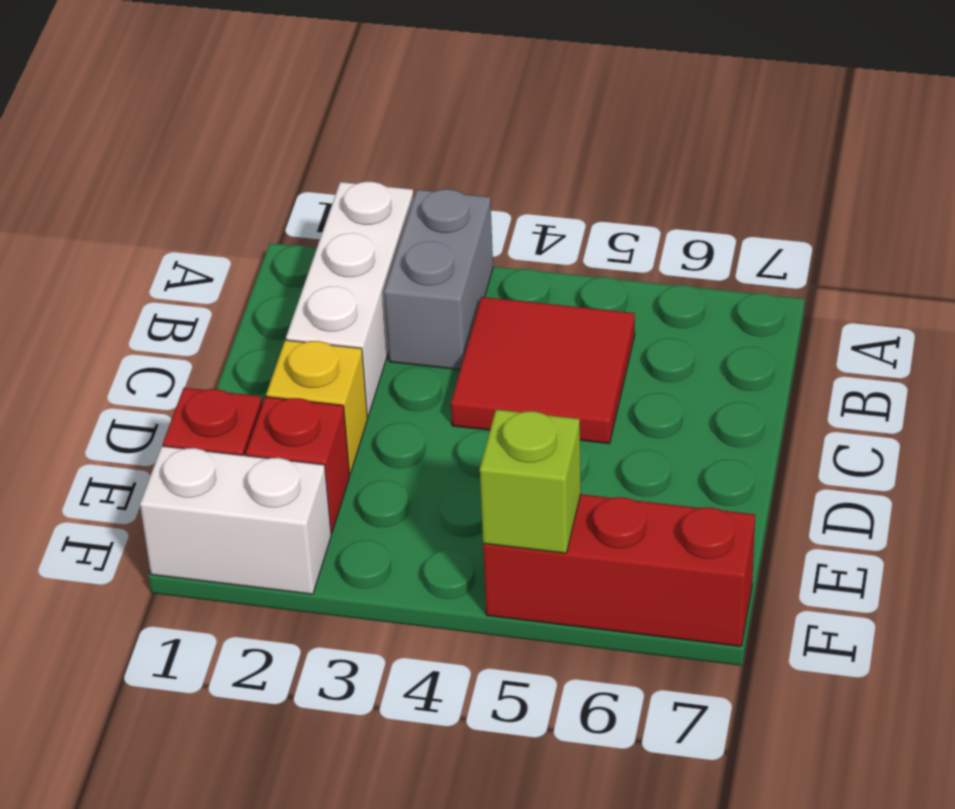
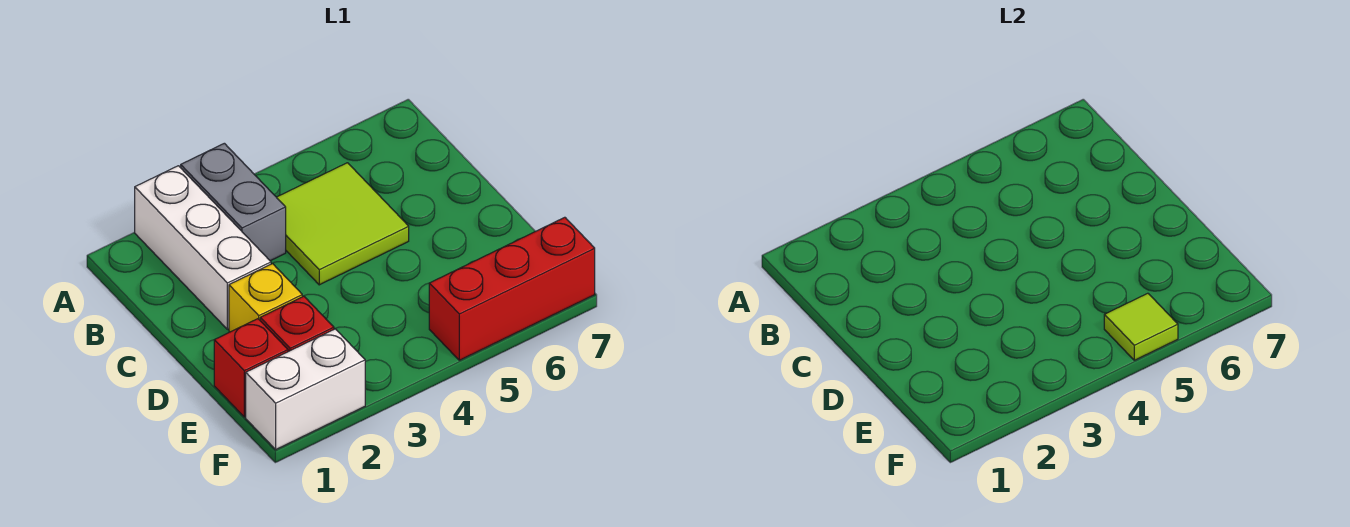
red tile B4:C5 level 1 -> lime tile B4:C5 level 1
lime brick F5 level 2 -> lime tile F5 level 2

